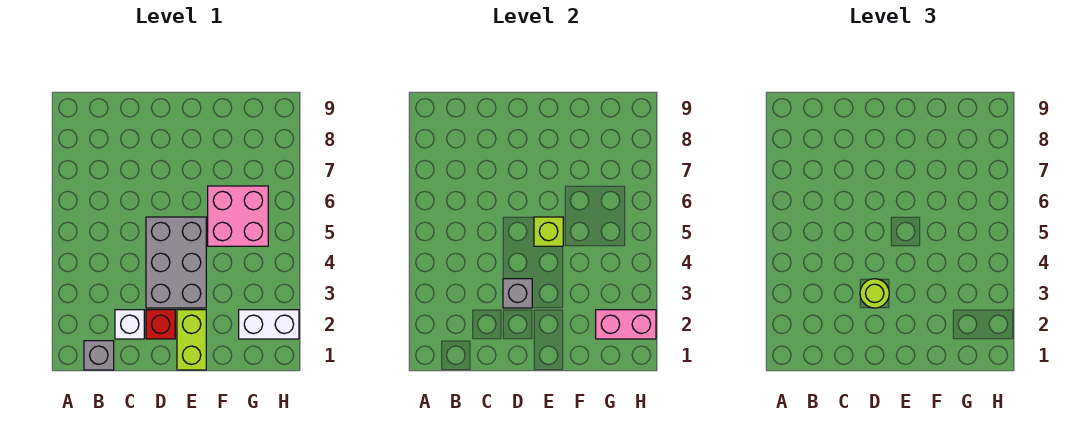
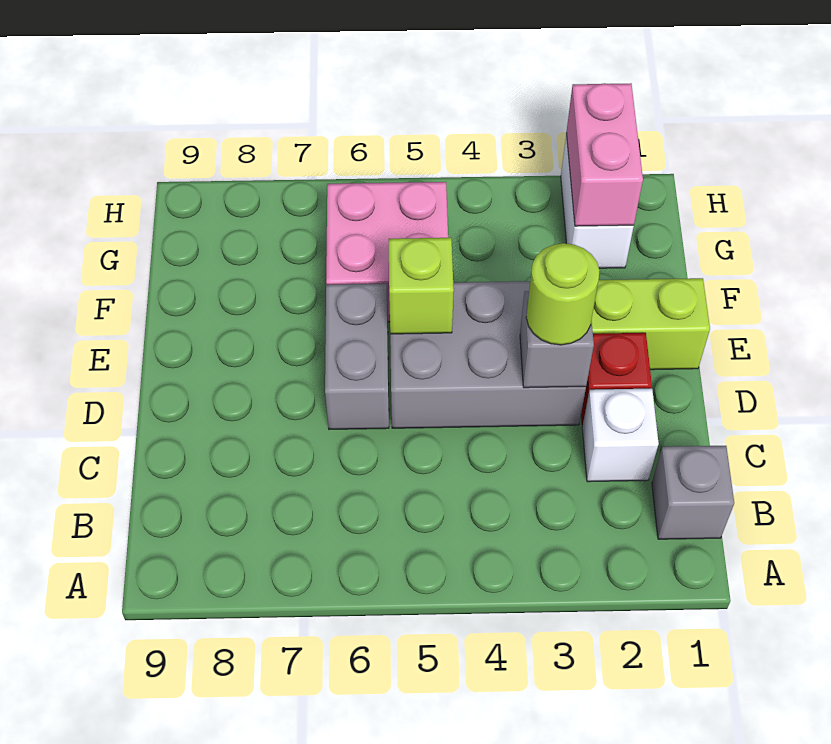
none -> grey brick D6:E6 level 1

